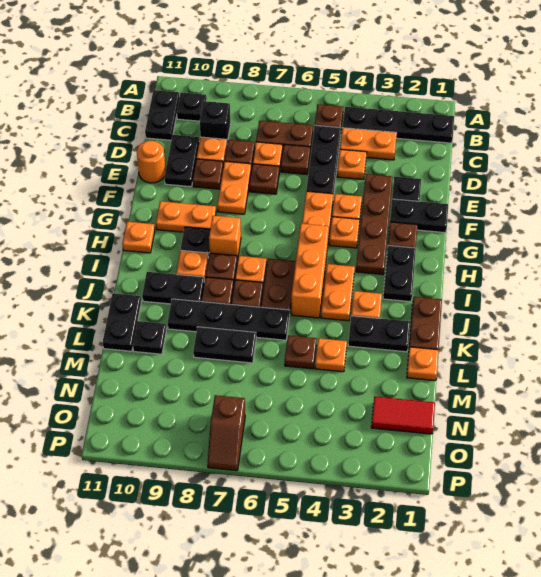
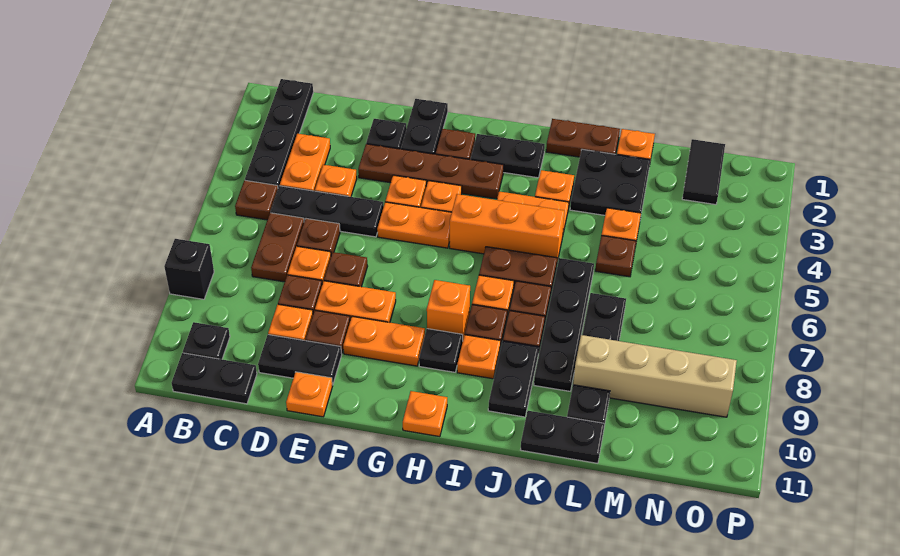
black brick C9 level 1 -> black brick A8 level 1
orange round brick E11 level 1 -> orange plate E11 level 1
orange plate G9:G10 level 1 -> orange plate F9:G9 level 1
black plate K2:K3 level 1 -> black plate K2:L3 level 1
none -> tan brick L9:O9 level 1
red tile N1:N2 level 1 -> black tile N1:N2 level 1
brown slope O7:P7 level 1 top O -> none

